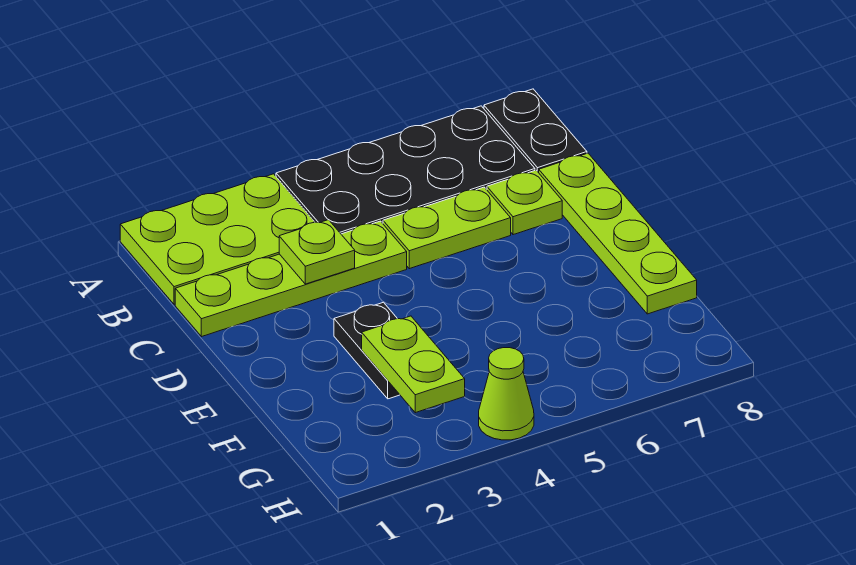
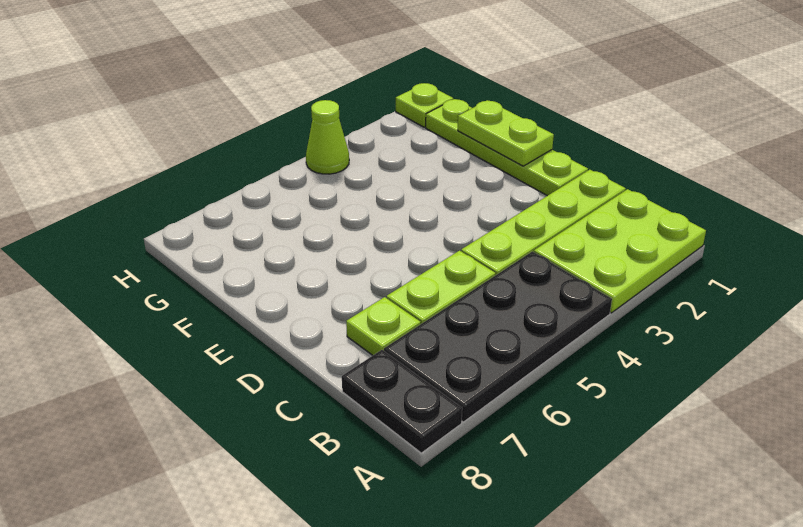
lime plate C3 level 2 -> lime plate H1 level 1
lime plate C8:F8 level 1 -> lime plate D1:G1 level 1
black plate E3:F3 level 1 -> none
lime plate F3:G3 level 2 -> lime plate E1:F1 level 2

